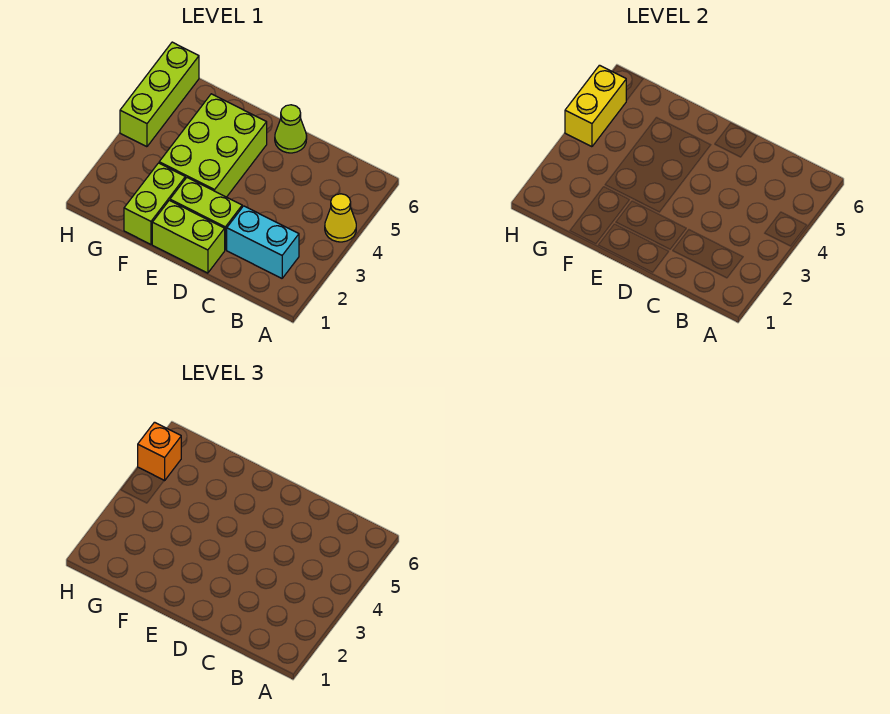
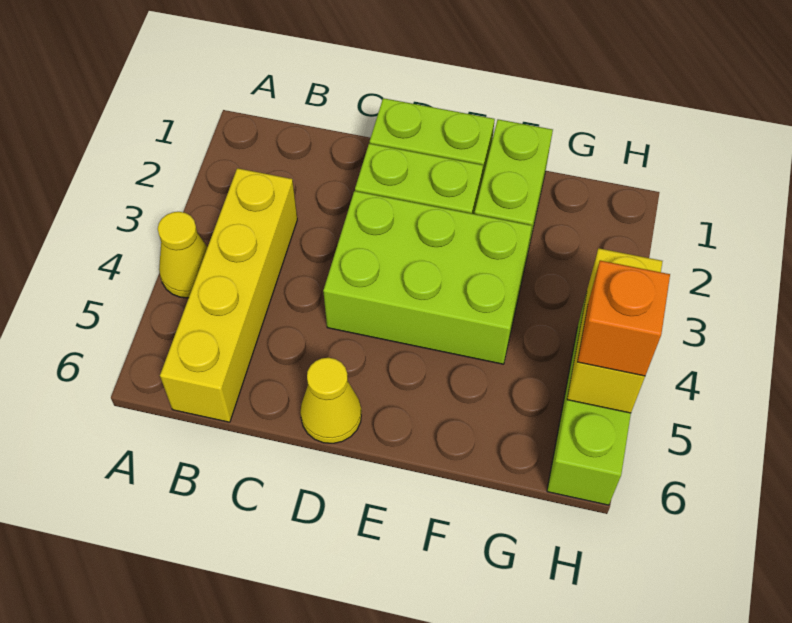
cyan brick B2:C2 level 1 -> none
none -> yellow brick B3:B6 level 1
lime cone D6 level 1 -> yellow cone D6 level 1
lime brick E3:F5 level 1 -> lime brick D3:F4 level 1

